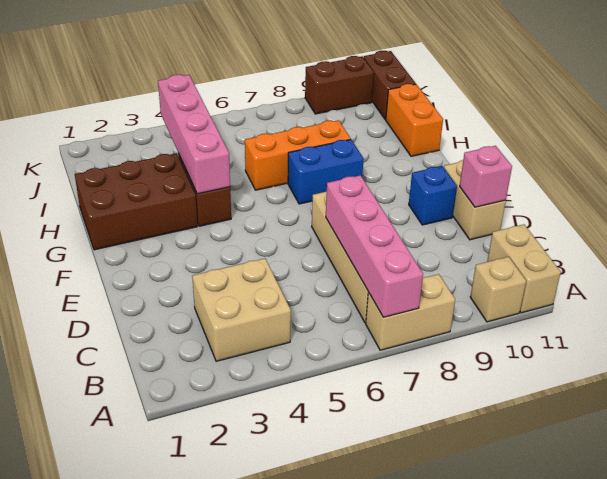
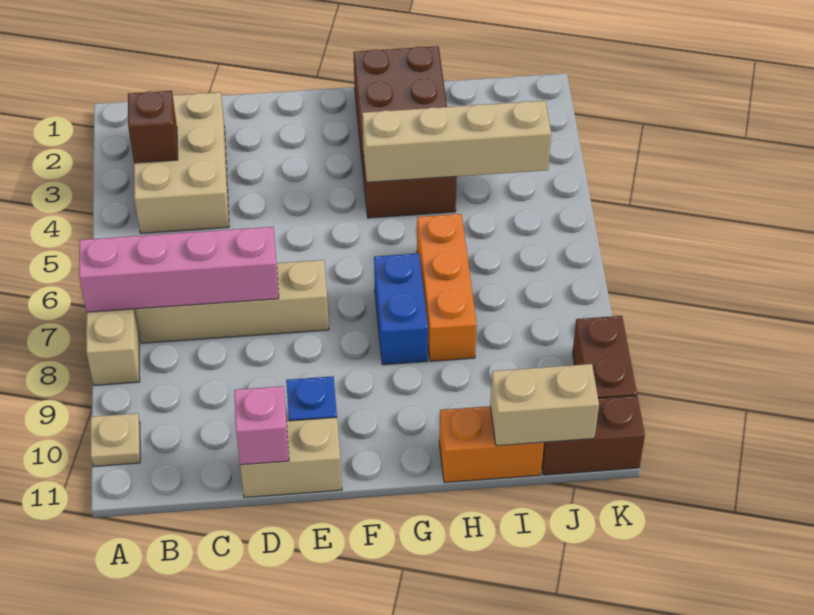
tan brick A10 level 1 -> tan plate A10 level 1
tan brick A11:B11 level 1 -> tan brick I11:J11 level 2
tan brick B3:C4 level 1 -> tan brick B2:C4 level 1
none -> brown brick B3 level 2
pink brick G4:J4 level 2 -> tan brick G4:J4 level 2

